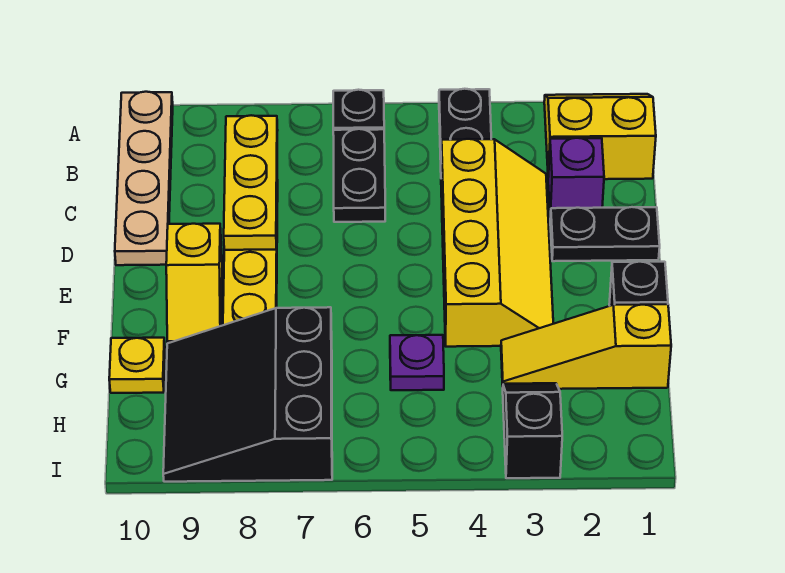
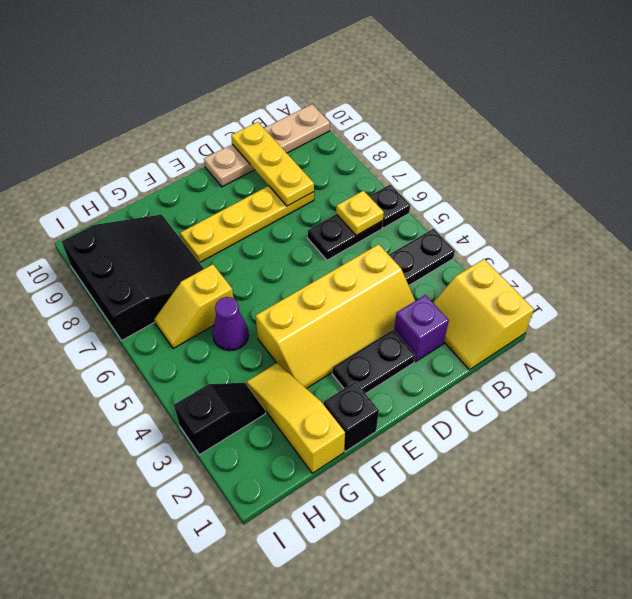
yellow slope A1:B2 level 1 top B -> yellow slope A1:B2 level 1 top A
yellow plate B8:D8 level 2 -> yellow plate C8:C10 level 2
black plate D1:D2 level 1 -> black plate D2:E2 level 1
yellow slope E9:F9 level 1 top E -> yellow slope G6:H6 level 1 top G
purple plate G5 level 1 -> purple cone G5 level 1
black slope G7:I9 level 1 top 7 -> black slope G7:I9 level 1 top I
yellow plate G10 level 1 -> yellow plate B6 level 2

